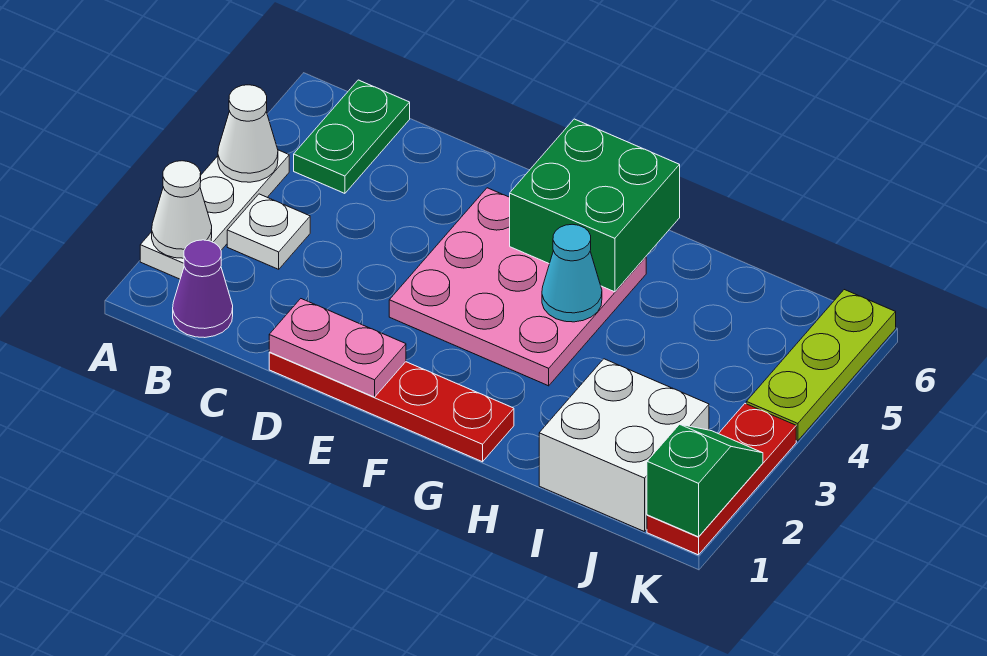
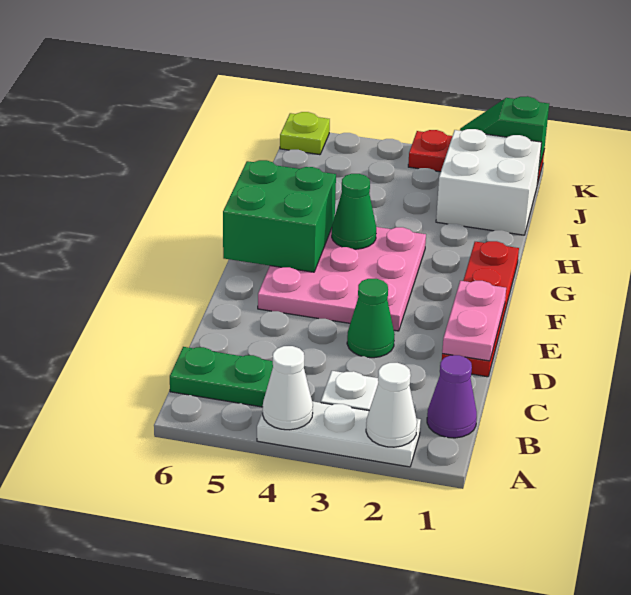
none -> green cone D3 level 1
cyan cone G4 level 2 -> green cone G4 level 2
lime plate K4:K6 level 1 -> lime plate K6 level 1

